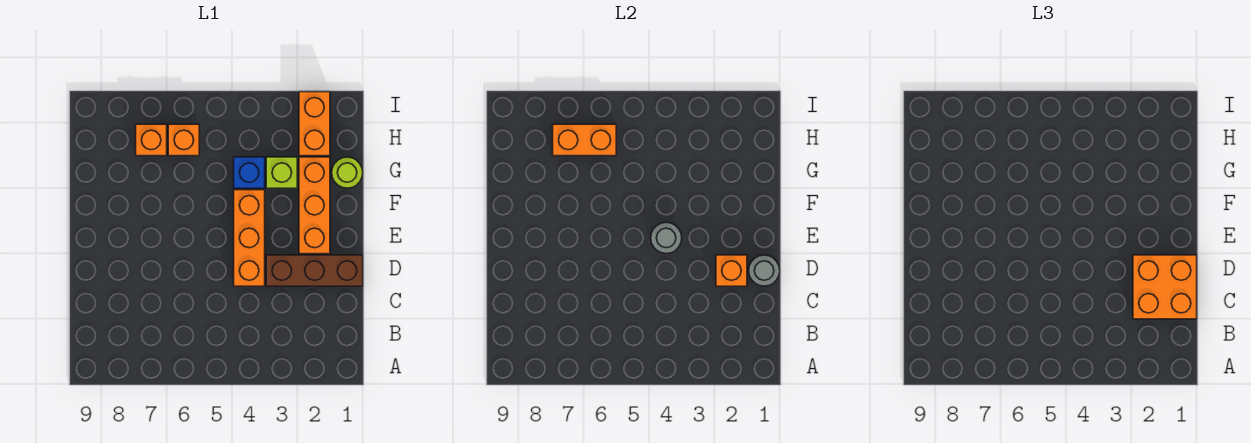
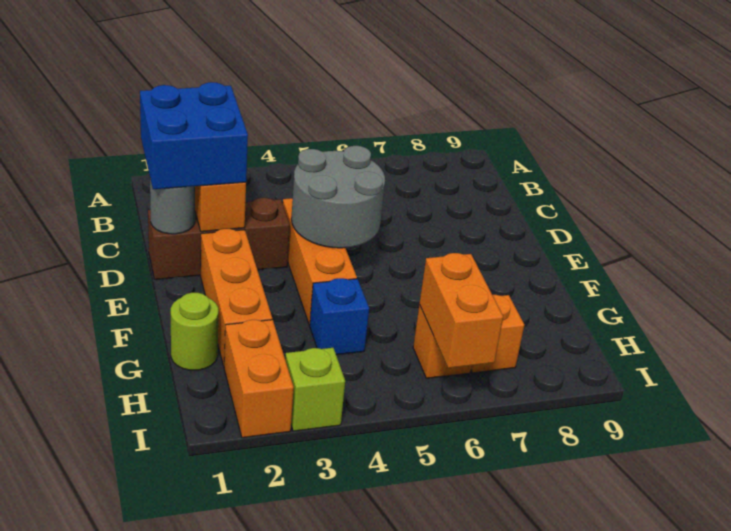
orange brick C1:D2 level 3 -> blue brick C1:D2 level 3
grey round brick E4 level 2 -> grey round brick D4:E5 level 2
lime brick G3 level 1 -> lime brick I3 level 1
orange brick H6:H7 level 2 -> orange brick H6:I6 level 2

